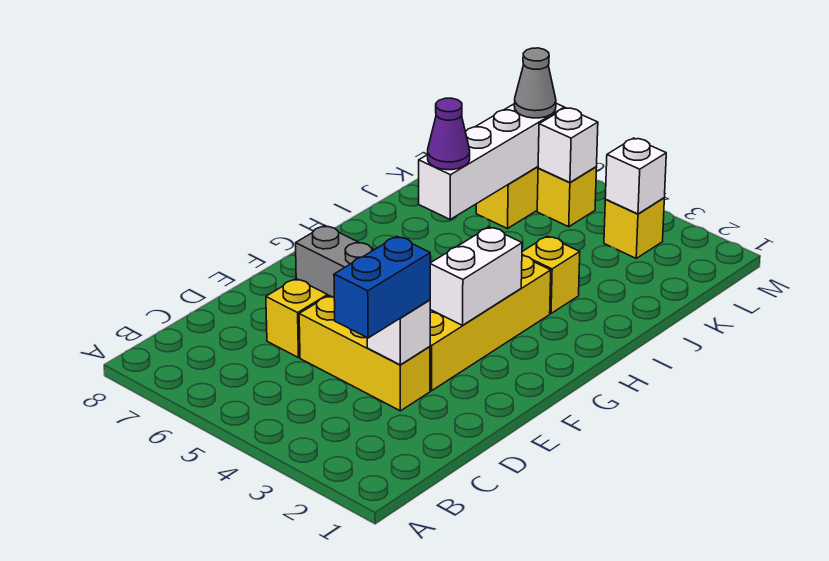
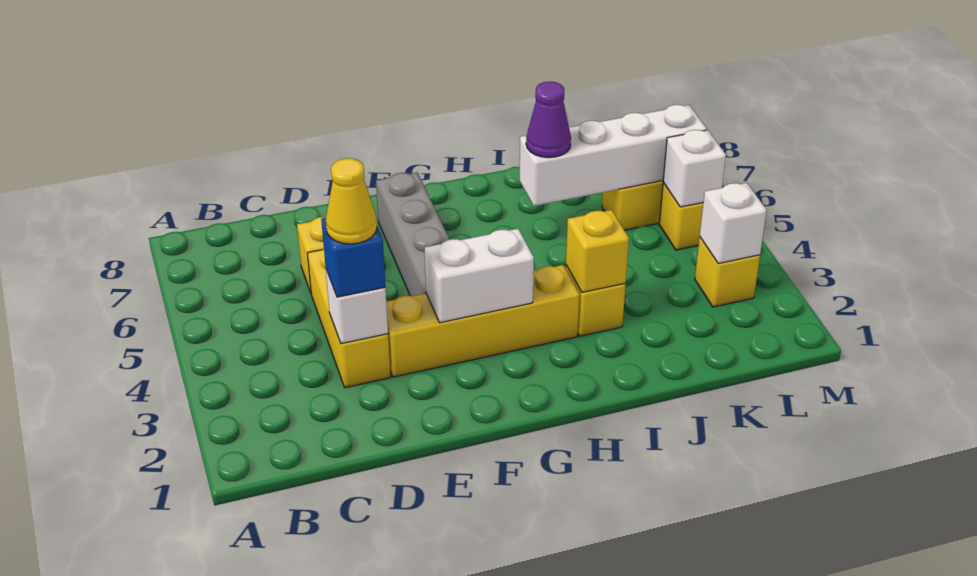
blue brick C3:D3 level 3 -> blue brick D3 level 3
none -> yellow cone D3 level 4
none -> yellow brick I3 level 2
grey cone L6 level 3 -> none

